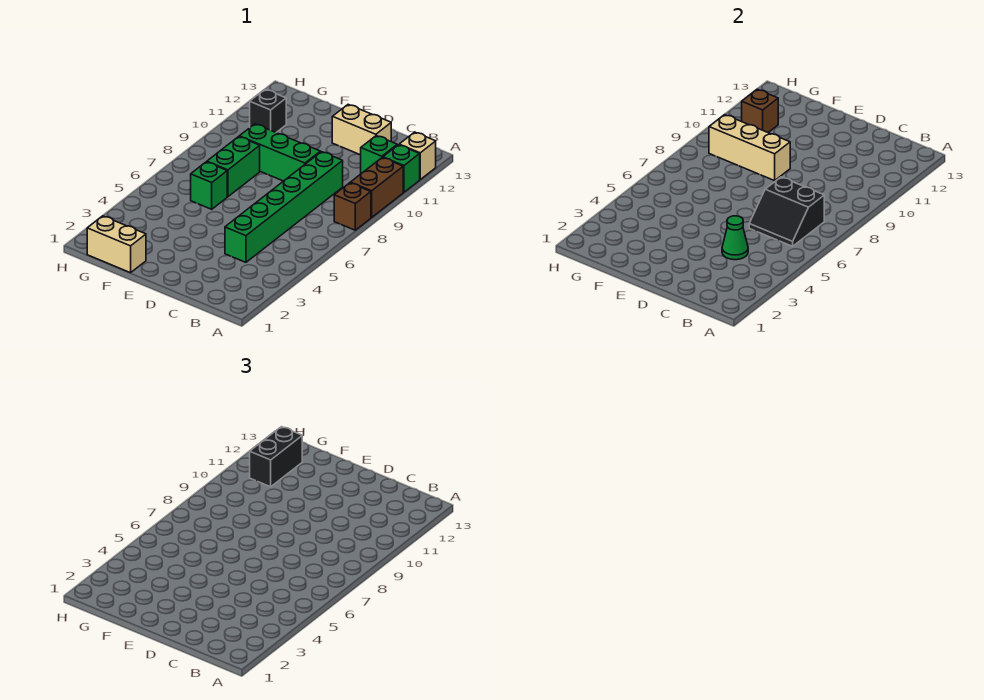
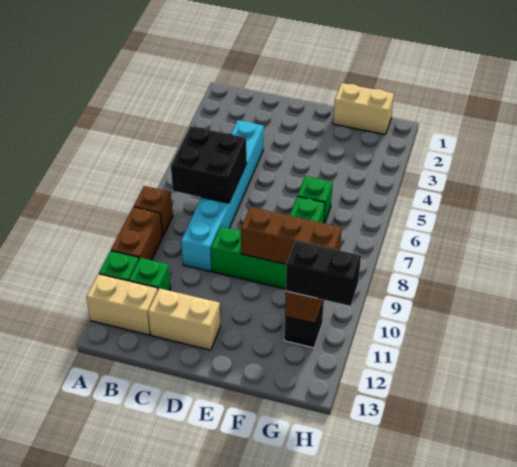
tan brick A12 level 1 -> tan brick A12:B12 level 1
black slope B6:C7 level 2 top 7 -> black brick B6:C7 level 2
green brick C4:C9 level 1 -> cyan brick C4:C9 level 1
green cone C4 level 2 -> none
tan brick E9:G9 level 2 -> brown brick E9:G9 level 2
black brick G11:G12 level 3 -> black brick G11:H11 level 3

